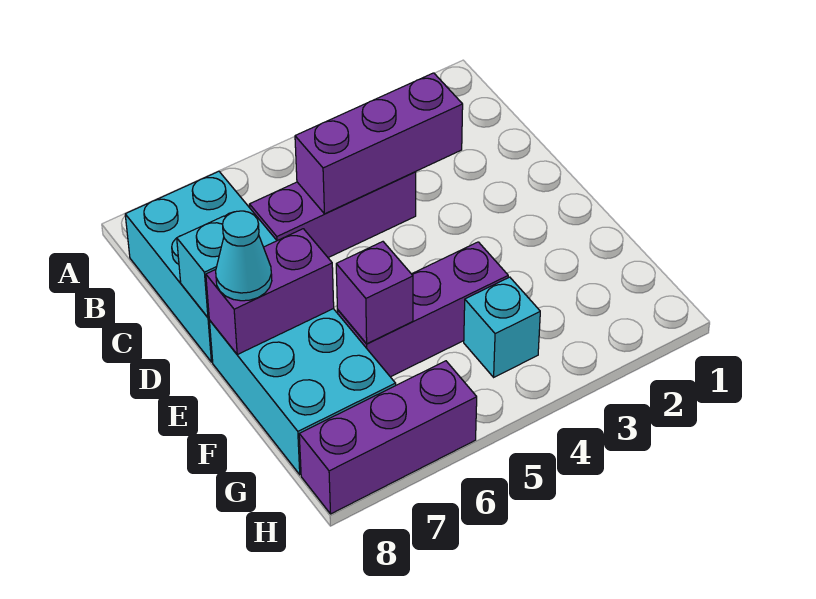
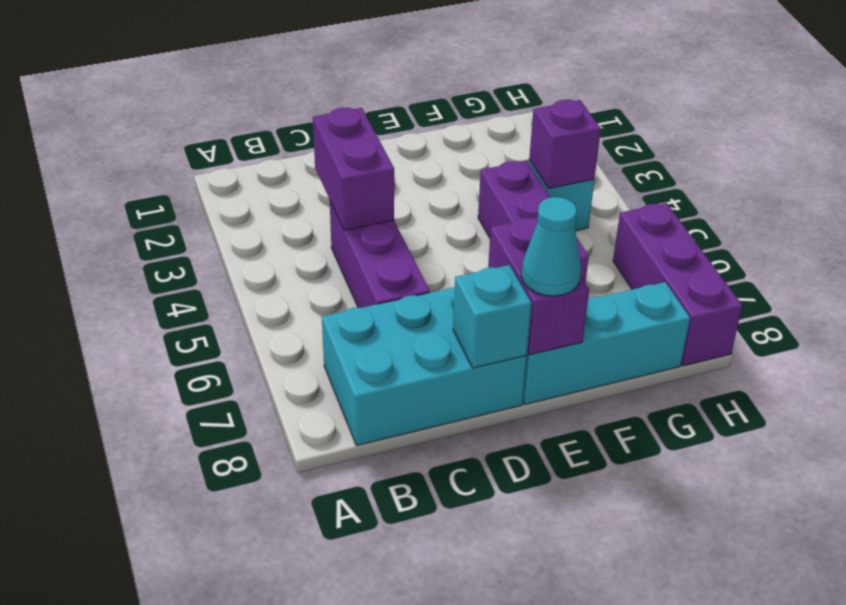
purple brick C3:C5 level 2 -> purple brick C3:C4 level 2
cyan brick E7:G8 level 1 -> cyan brick E8:G8 level 1
purple brick F6 level 2 -> purple brick G4 level 2

